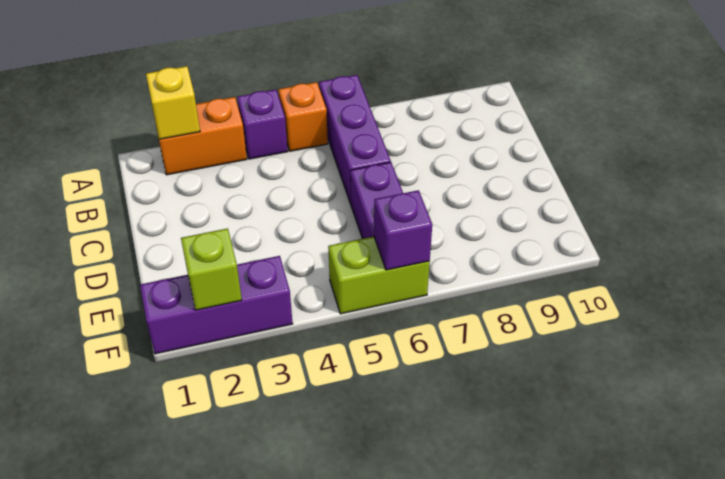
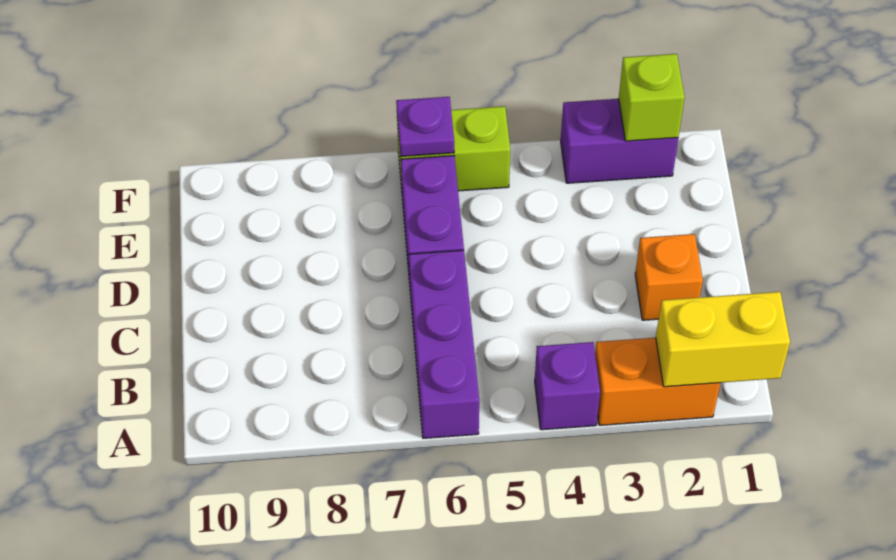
yellow brick A2 level 2 -> yellow brick A1:A2 level 2
orange brick A5 level 1 -> orange brick C2 level 1
purple brick F1:F3 level 1 -> purple brick F2:F3 level 1
purple brick F6 level 2 -> purple plate F6 level 2

